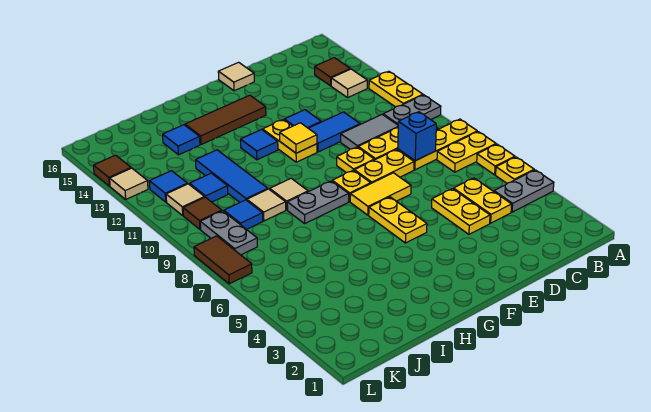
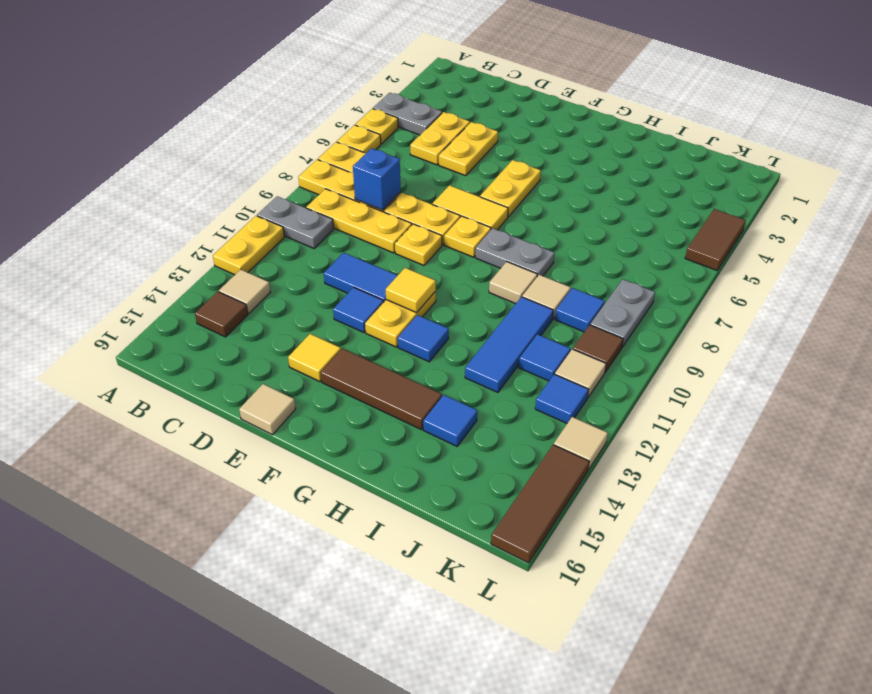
grey tile C10:D10 level 1 -> none
none -> yellow tile E14 level 1
brown tile L7:L8 level 1 -> brown tile L4:L5 level 1
brown tile L14 level 1 -> brown tile L14:L16 level 1

